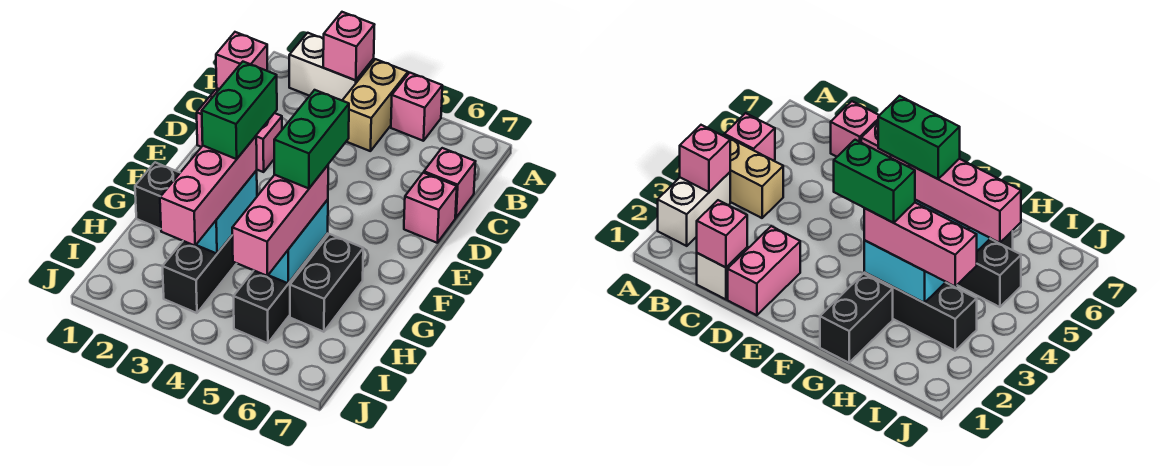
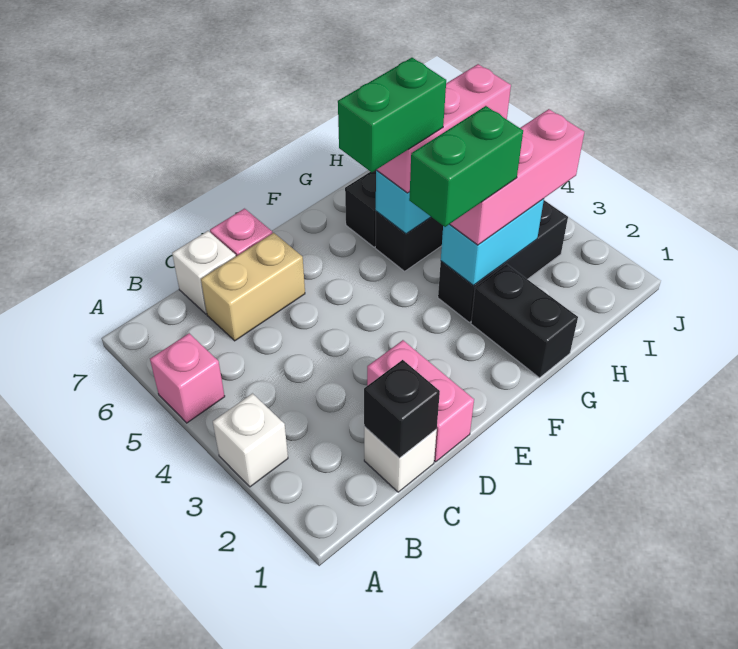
white brick A2:A3 level 1 -> white brick A3 level 1
pink brick A3 level 2 -> none
tan brick A4:B4 level 1 -> tan brick C6:D6 level 1
pink brick C1 level 2 -> black brick C1 level 2
pink brick C7 level 1 -> white brick C7 level 1

